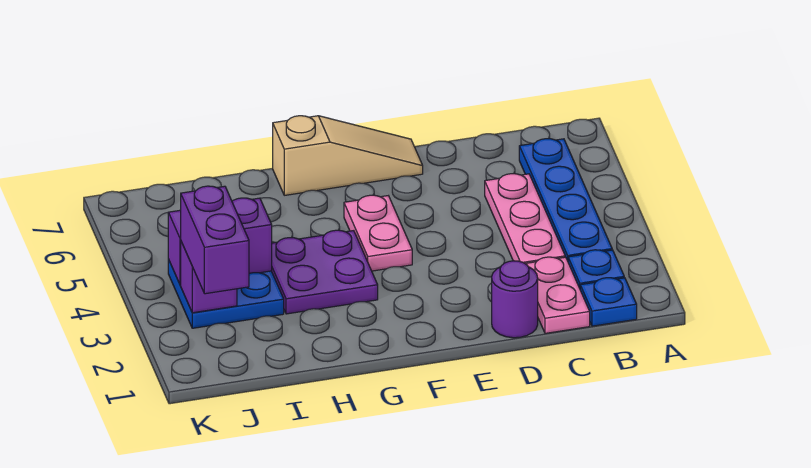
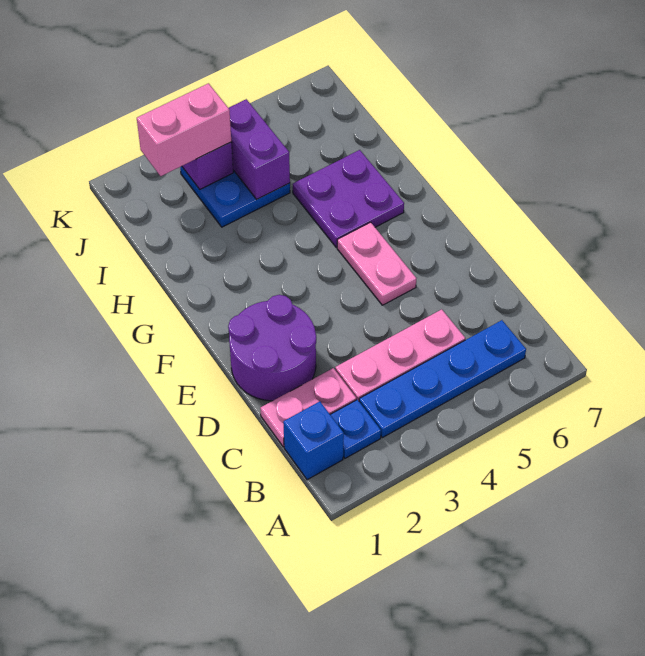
blue plate B1 level 1 -> blue brick B1 level 1
purple round brick D1 level 1 -> purple round brick D1:E2 level 1
tan slope E7:G7 level 1 top G -> none
pink plate F4:F5 level 1 -> pink plate E5:F5 level 1
purple plate G3:H4 level 1 -> purple plate G5:H6 level 1
purple brick J2:J3 level 3 -> pink brick J2:J3 level 3

